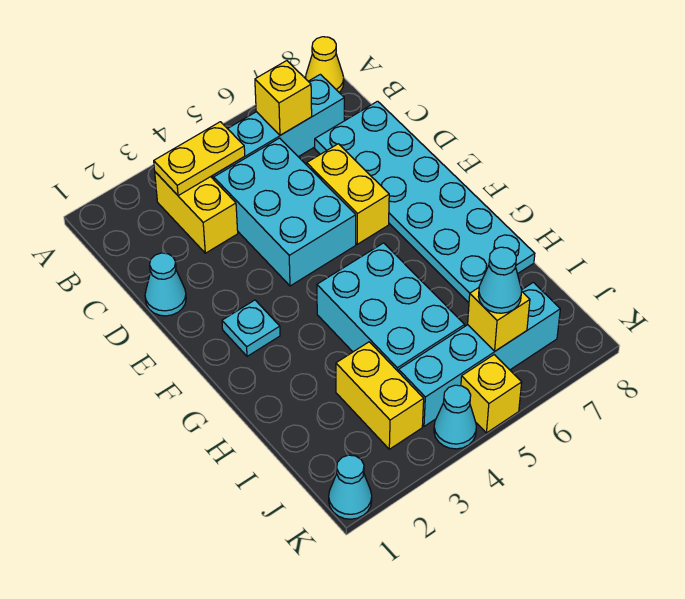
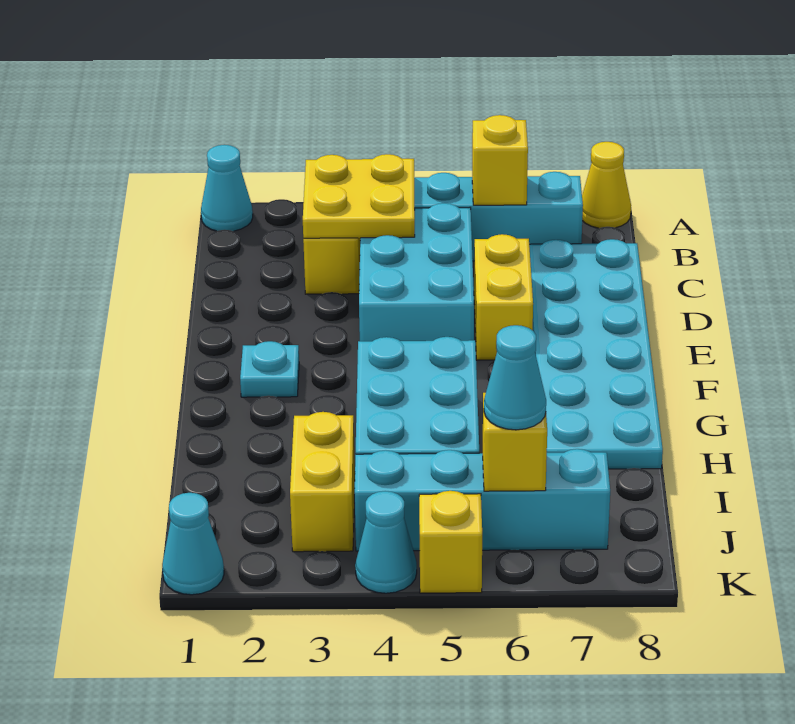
yellow plate B3:B4 level 2 -> yellow plate B3:C4 level 2
cyan cone D1 level 1 -> cyan cone A1 level 1

